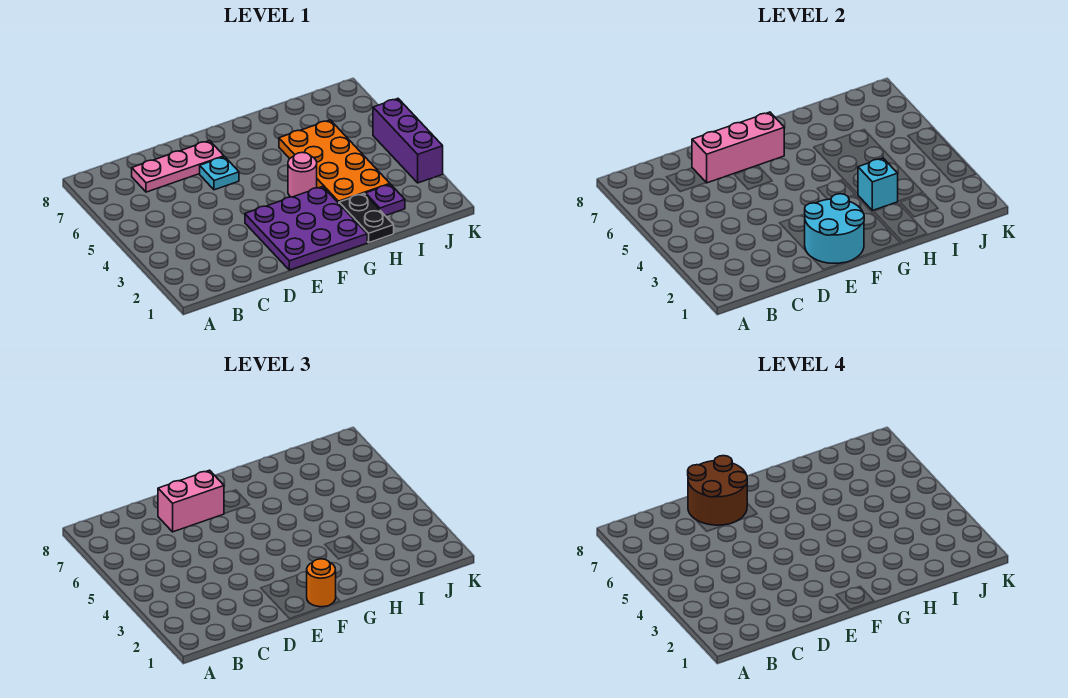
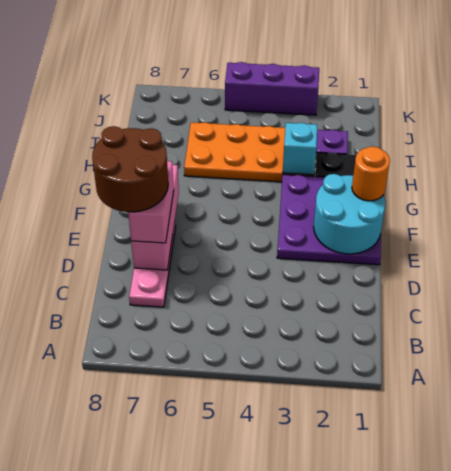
cyan plate E6 level 1 -> none
pink round brick G4 level 1 -> none

